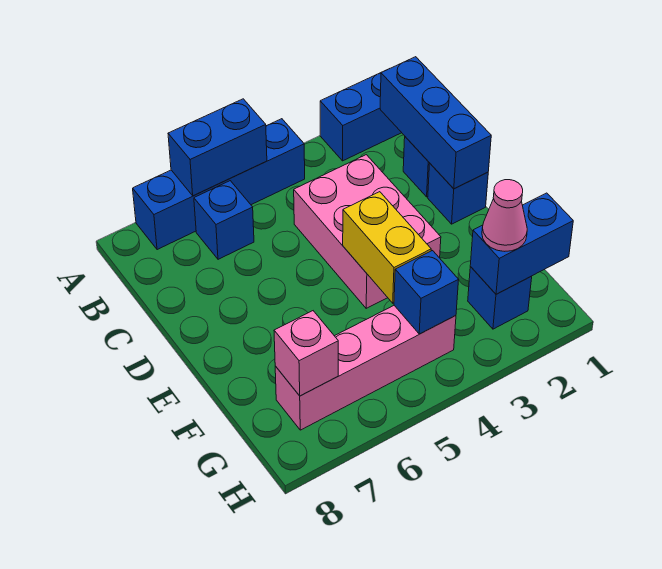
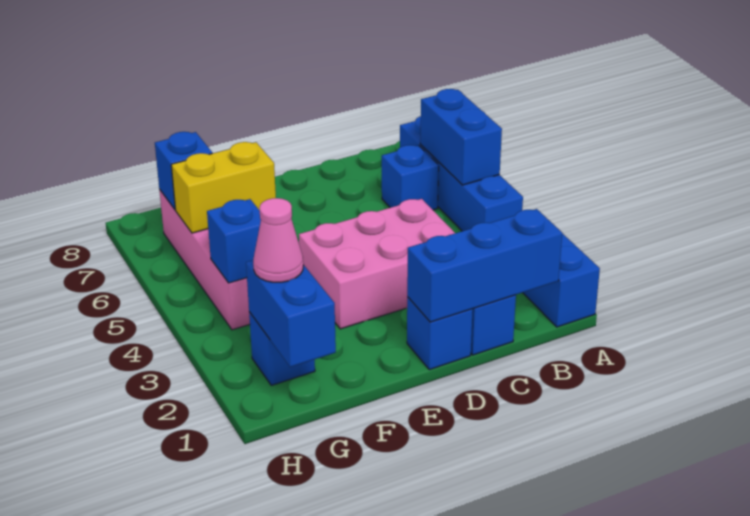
yellow brick E4:F4 level 2 -> yellow brick F6:G6 level 2
pink brick G7 level 2 -> blue brick G7 level 2

